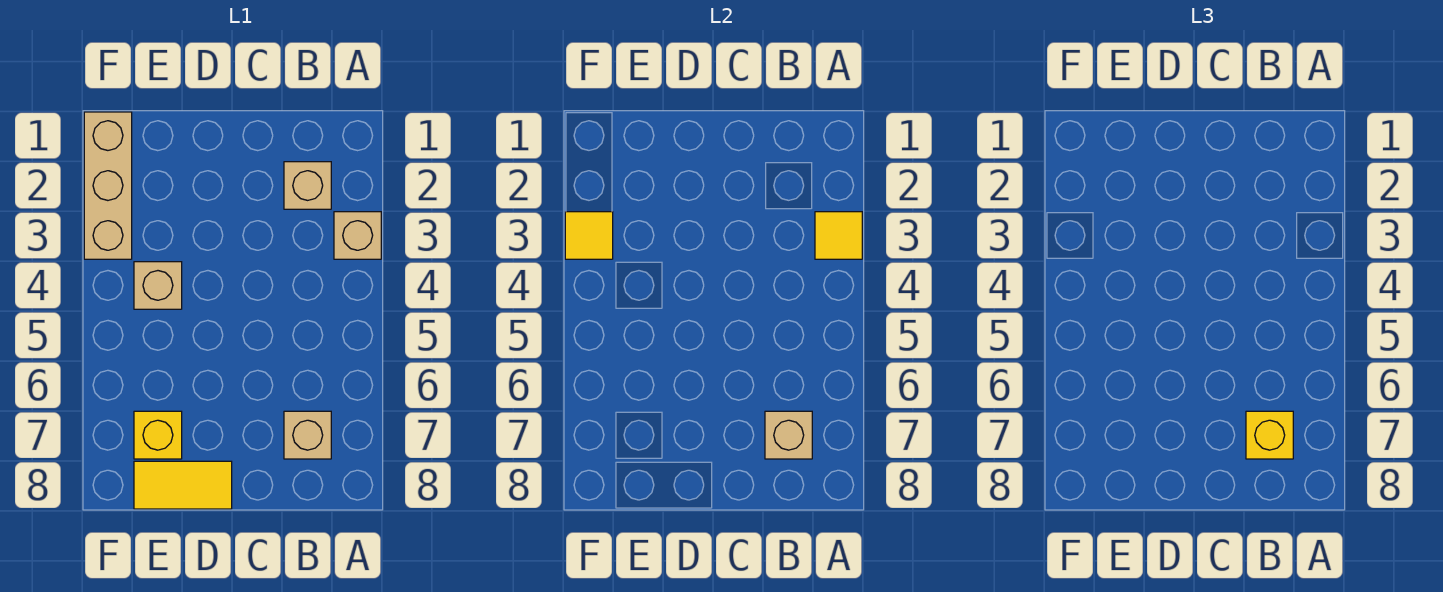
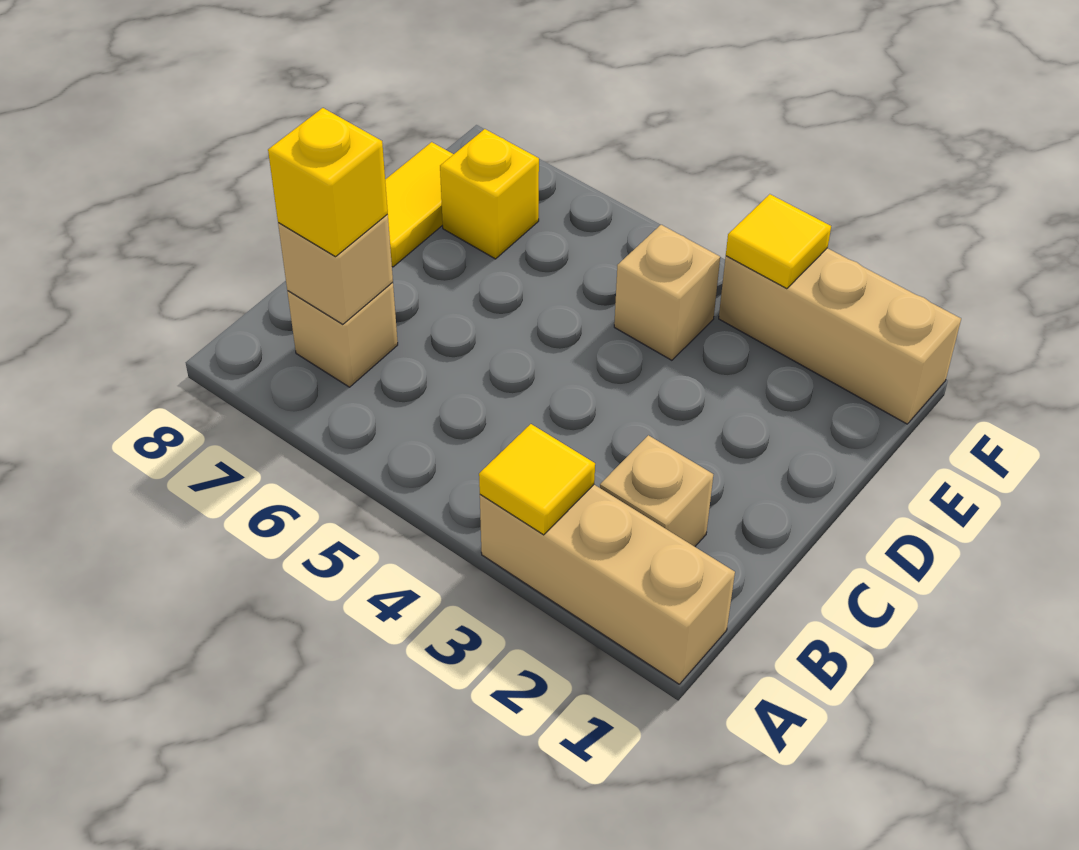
tan brick A3 level 1 -> tan brick A1:A3 level 1

